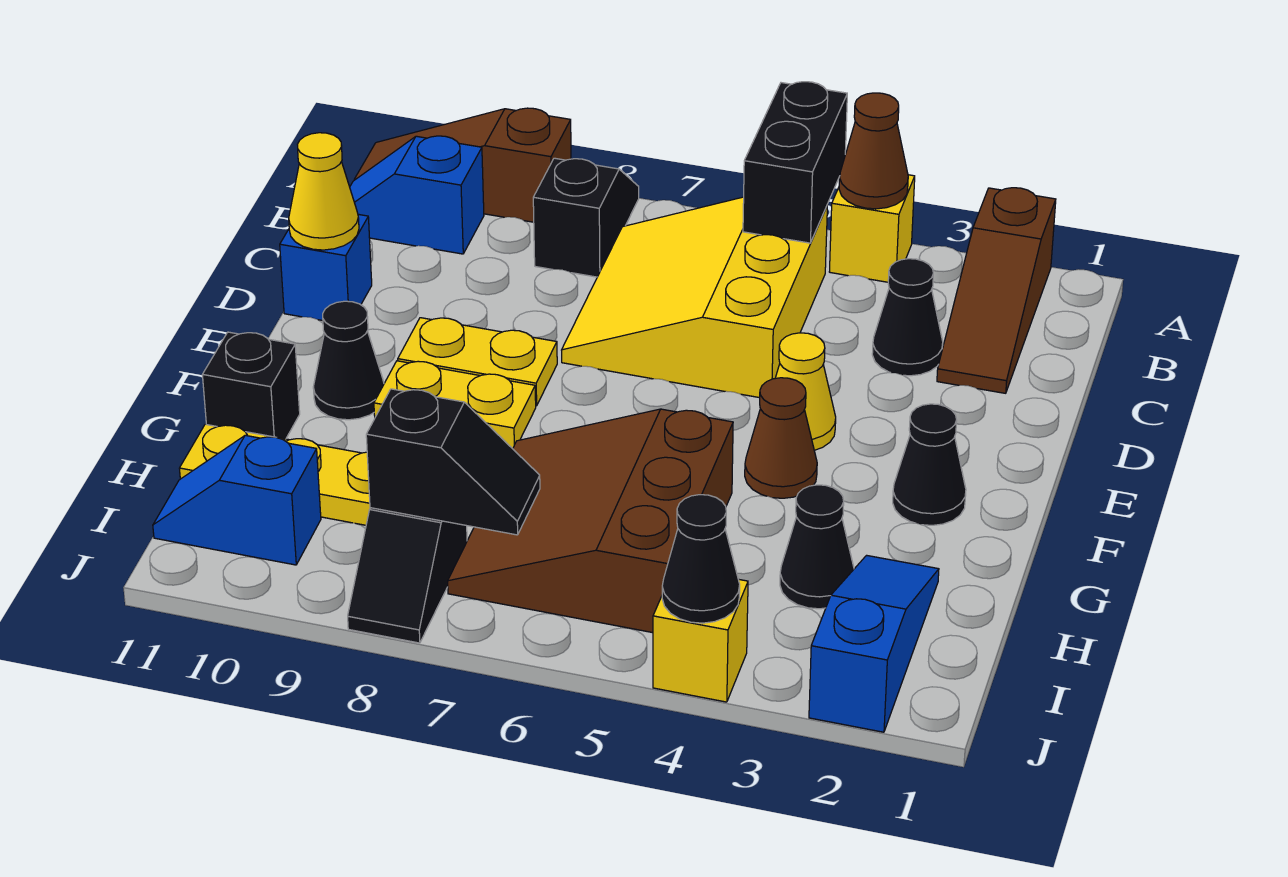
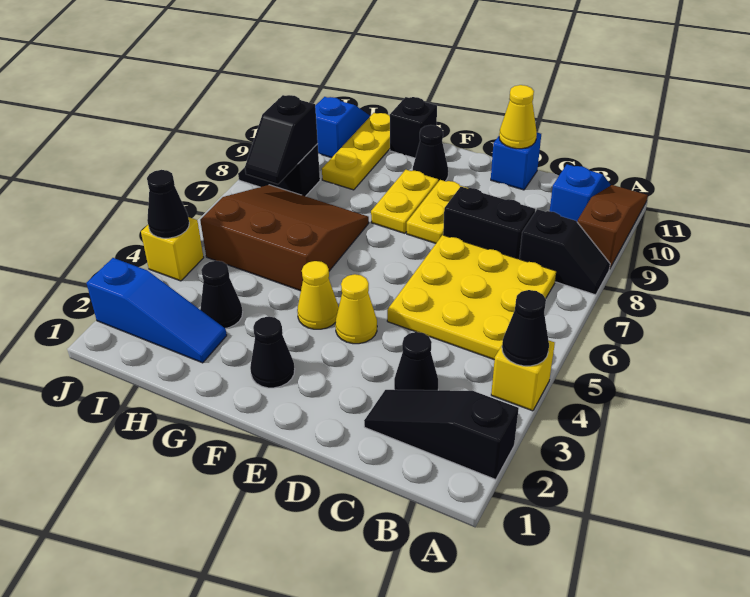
brown slope A2:C2 level 1 top A -> black slope A2:C2 level 1 top A
brown cone A4 level 2 -> black cone A4 level 2
black brick A5:B5 level 2 -> black brick C8:D8 level 1
yellow slope B5:D7 level 1 top 5 -> yellow plate B5:D7 level 1
brown cone F4 level 1 -> yellow cone F4 level 1

